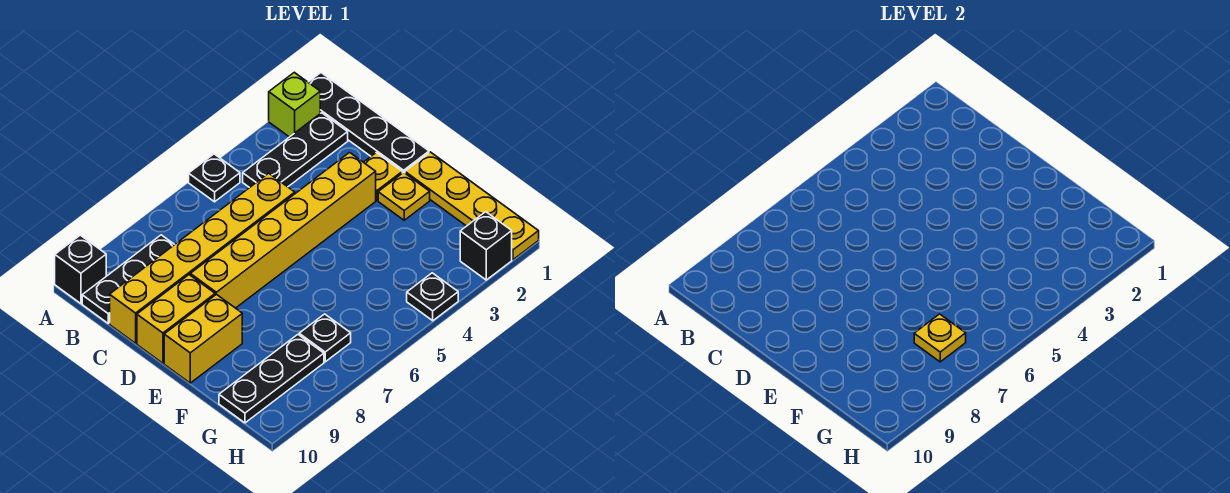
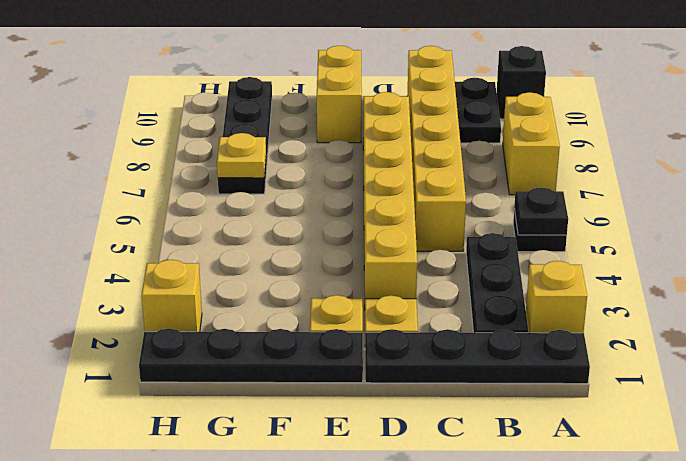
lime brick A2 level 1 -> yellow brick A2 level 1
black plate B8:B10 level 1 -> black plate B9:B10 level 1
yellow brick D9:D10 level 1 -> yellow brick A7:A8 level 1
yellow plate E1:H1 level 1 -> black plate E1:H1 level 1
black brick H2 level 1 -> yellow brick H2 level 1
black plate H4 level 1 -> black plate A5 level 2

